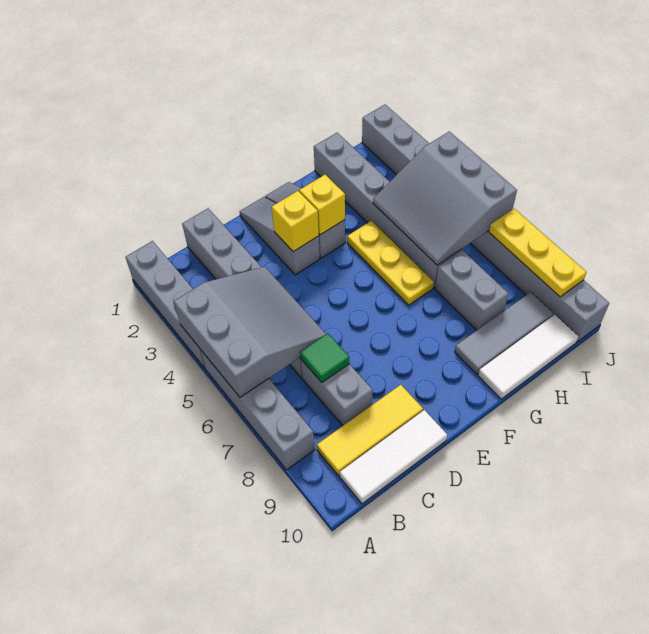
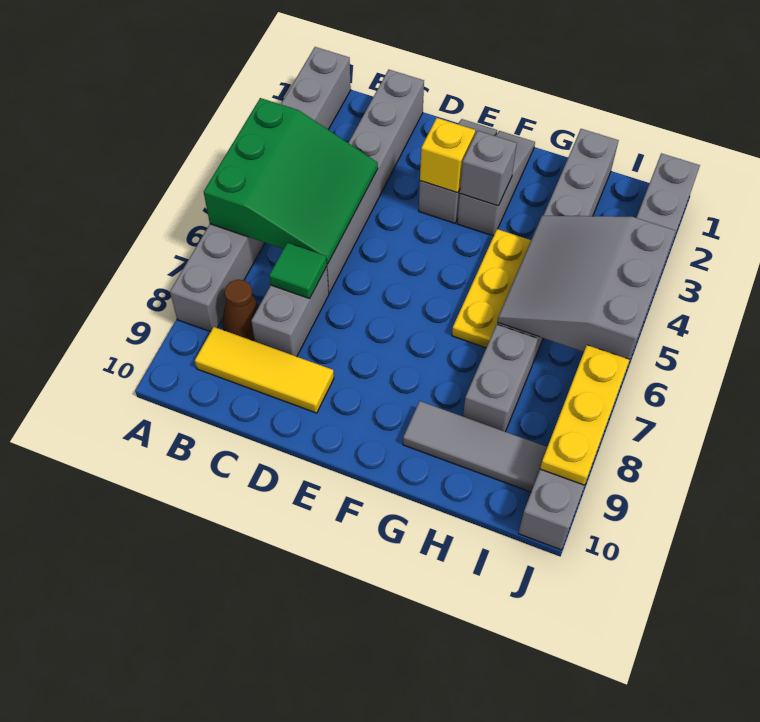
grey slope A4:C6 level 2 top A -> green slope A4:C6 level 2 top A
none -> brown cone B8 level 1
white tile B10:D10 level 1 -> none
yellow brick F3 level 2 -> grey brick F3 level 2
white tile G10:I10 level 1 -> none

